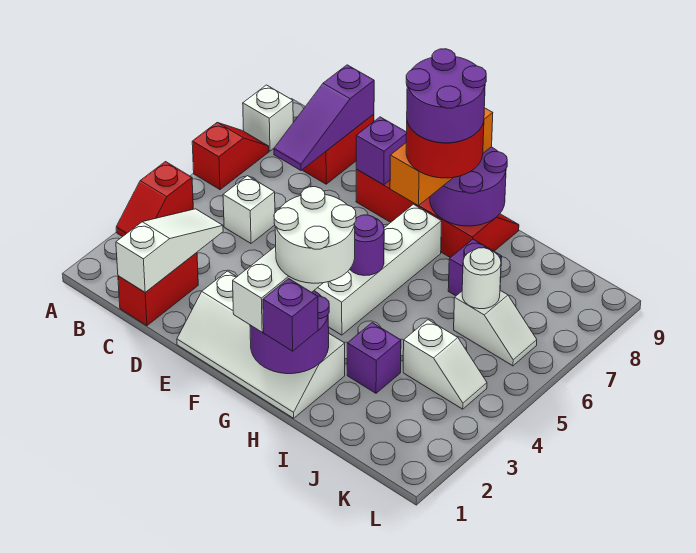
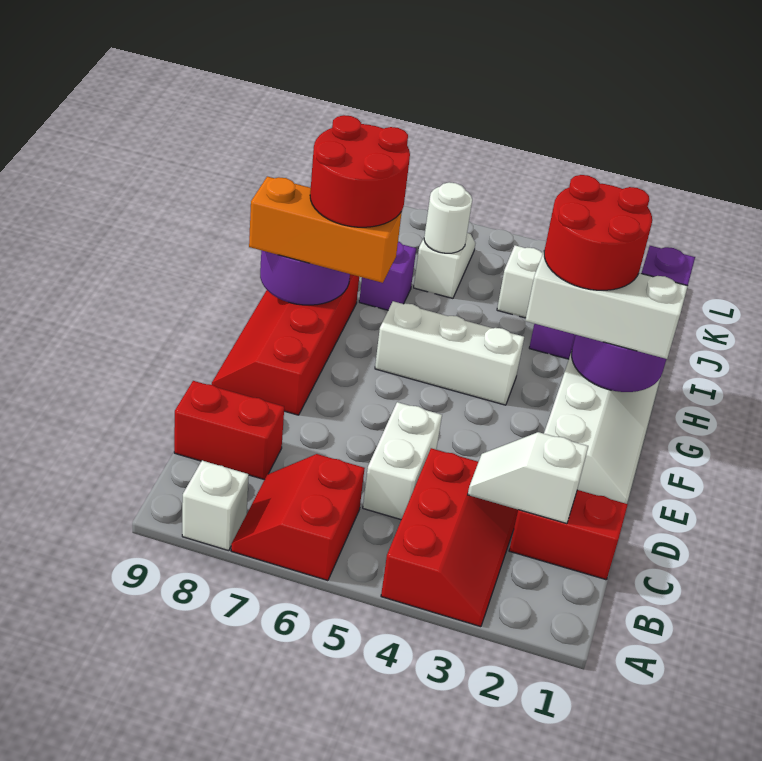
red slope A3:A4 level 1 top 4 -> red slope A3:C4 level 1 top 4
red slope A6:A7 level 1 top 6 -> red slope A6:B7 level 1 top 6
white slope C1:C3 level 2 top 1 -> white slope C2:C3 level 2 top 2
white brick C5 level 1 -> white brick C5:D5 level 1
purple slope C7:C9 level 2 top 9 -> none
purple brick E8 level 2 -> none
white round brick G2:H3 level 4 -> red round brick G2:H3 level 4
white brick G4:G7 level 1 -> white brick G4:G6 level 1
purple round brick G5 level 2 -> none
purple round brick G7:H8 level 5 -> none

